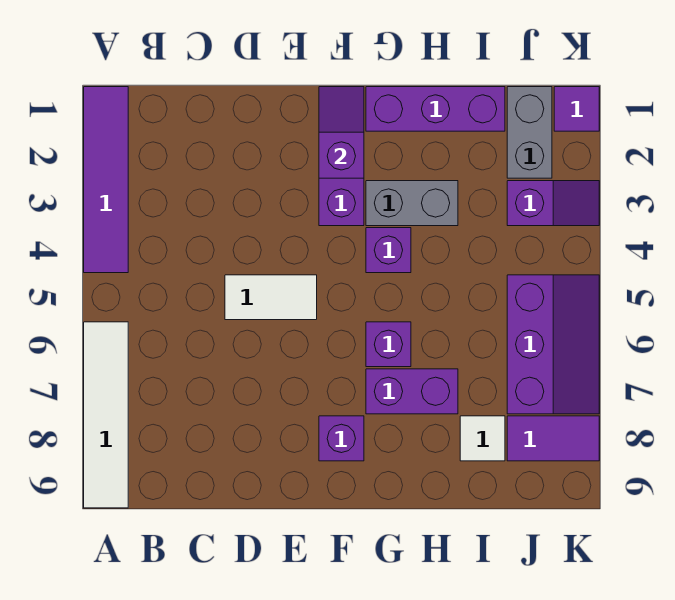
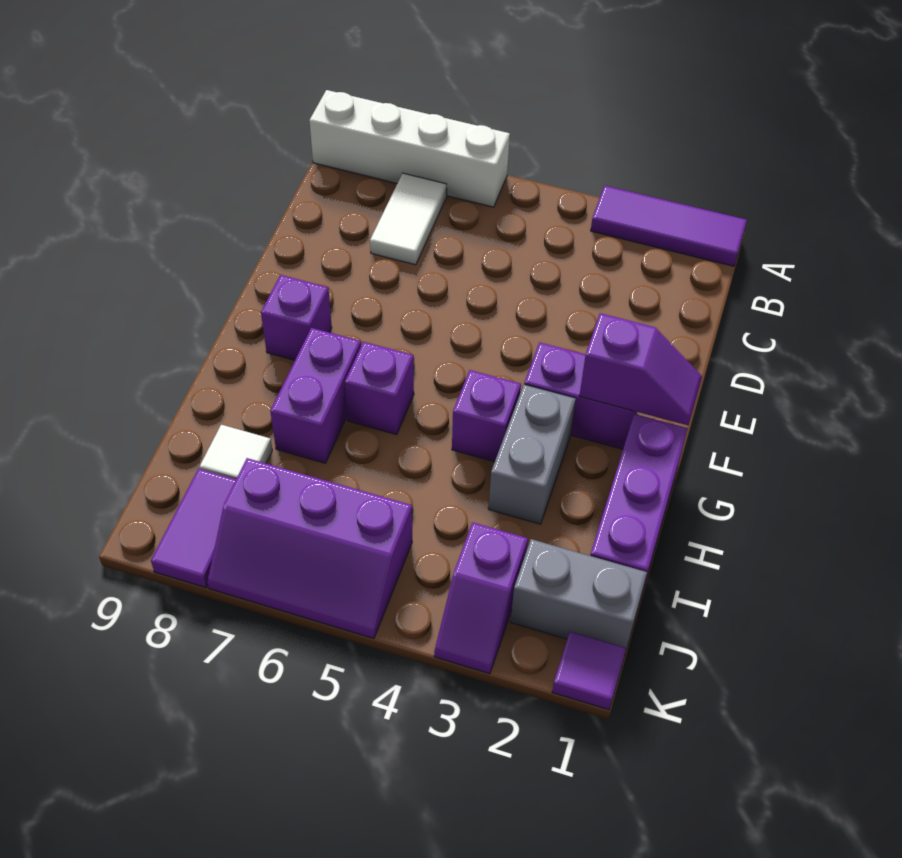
purple tile A1:A4 level 1 -> purple tile A1:A3 level 1
white tile A6:A9 level 1 -> white brick A6:A9 level 1
white tile D5:E5 level 1 -> white tile B7:C7 level 1

